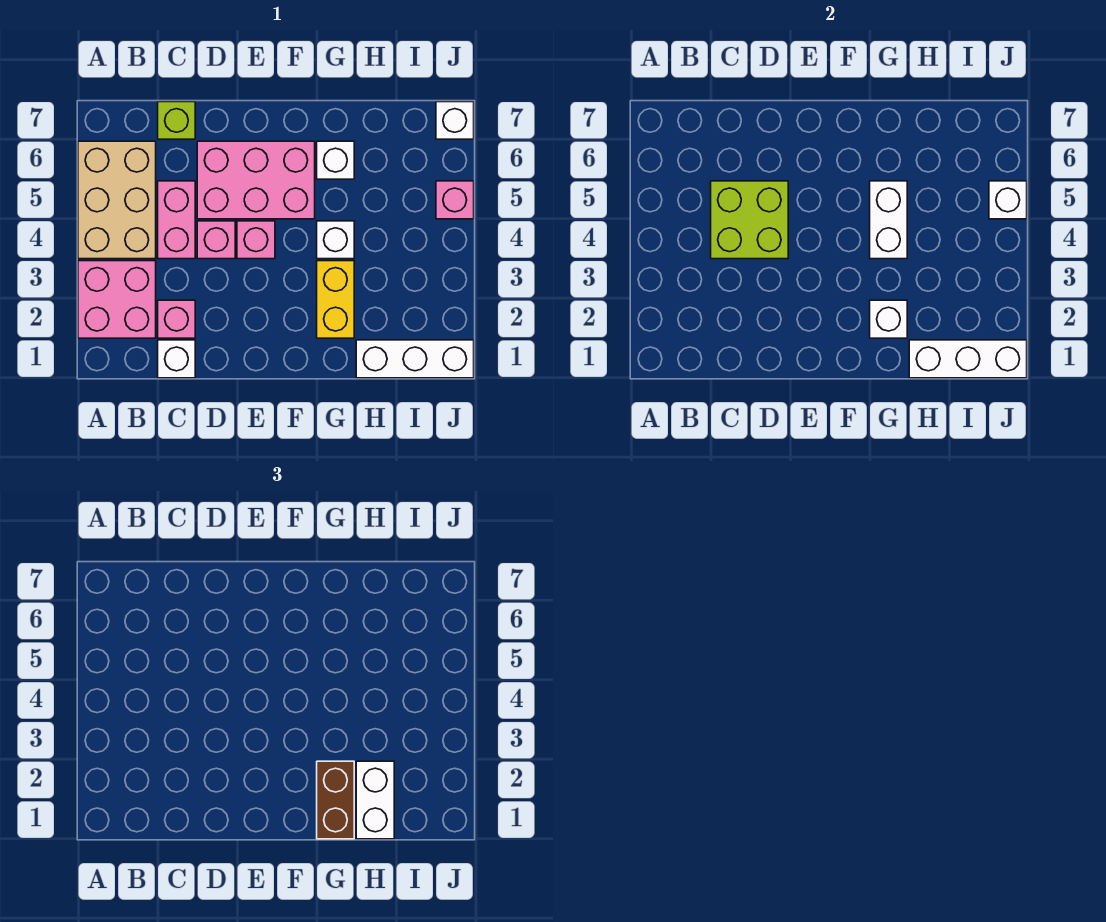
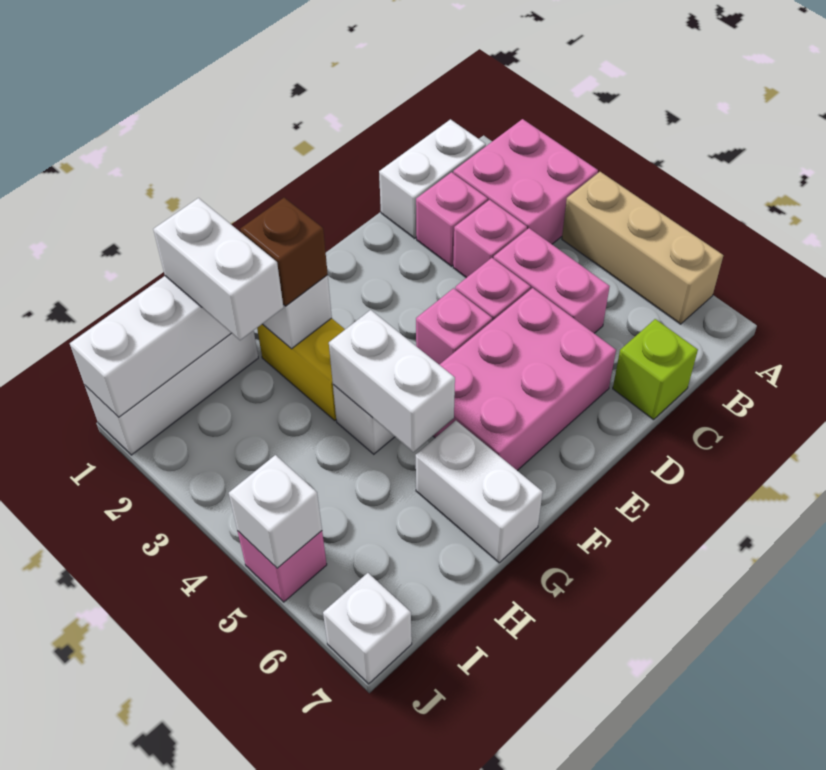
tan brick A4:B6 level 1 -> tan brick A4:A6 level 1
white brick C1 level 1 -> white brick B1:C1 level 1
none -> pink brick C3 level 1
lime brick C4:D5 level 2 -> none
brown brick G1:G2 level 3 -> brown brick G2 level 3
white brick G6 level 1 -> white brick G6:G7 level 1

